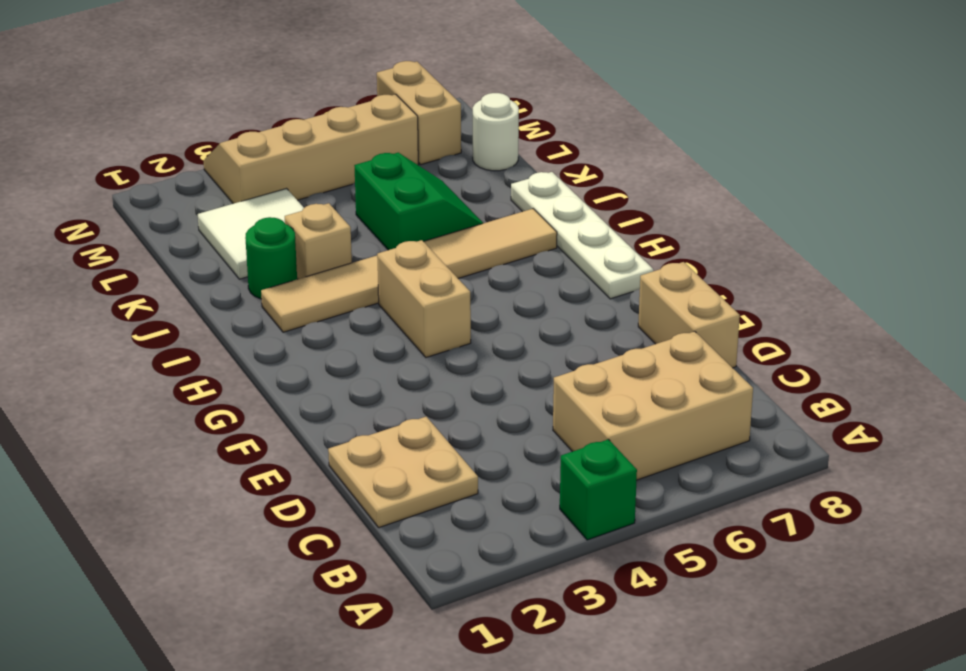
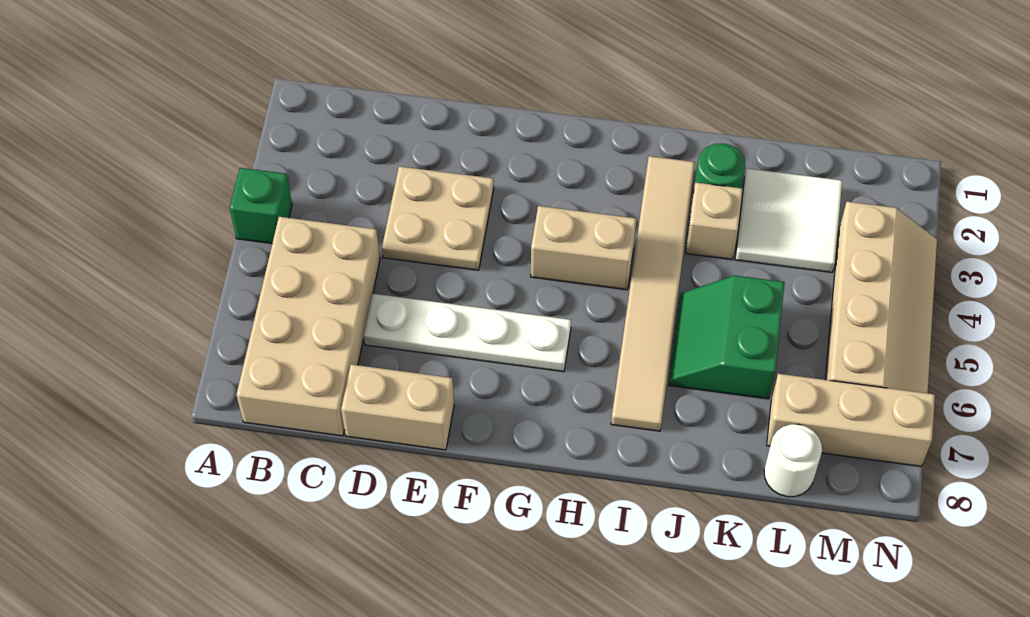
tan brick B5:C7 level 1 -> tan brick B5:C8 level 1
tan plate C1:D2 level 1 -> tan plate D3:E4 level 1
white plate G8:J8 level 1 -> white plate D6:G6 level 1
green slope J5:K6 level 1 top 5 -> green slope J5:K6 level 1 top K
tan brick M7:N7 level 1 -> tan brick L7:N7 level 1

